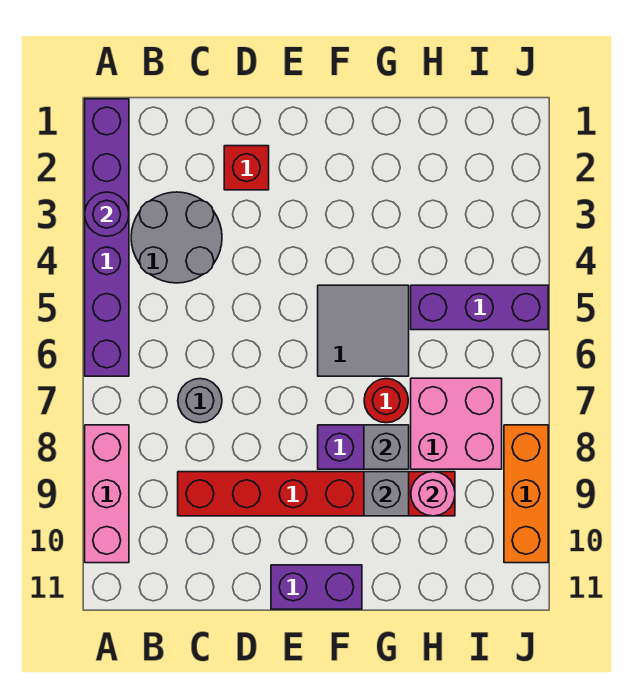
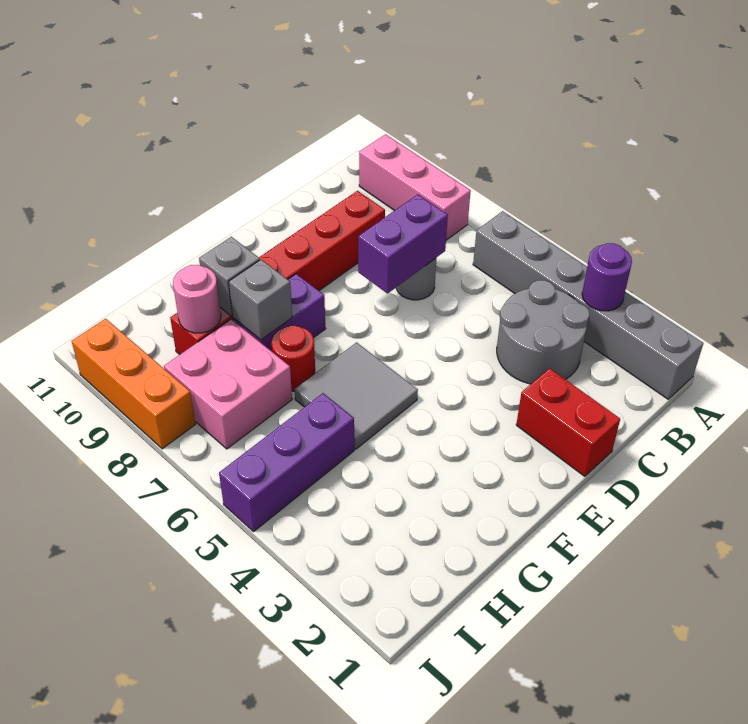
purple brick A1:A6 level 1 -> grey brick A1:A6 level 1
red brick D2 level 1 -> red brick D1:D2 level 1
purple brick E11:F11 level 1 -> purple brick C7:D7 level 2

